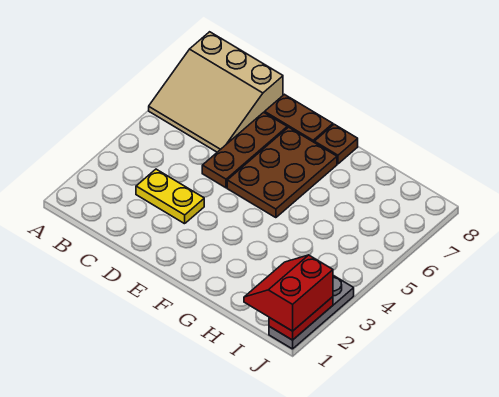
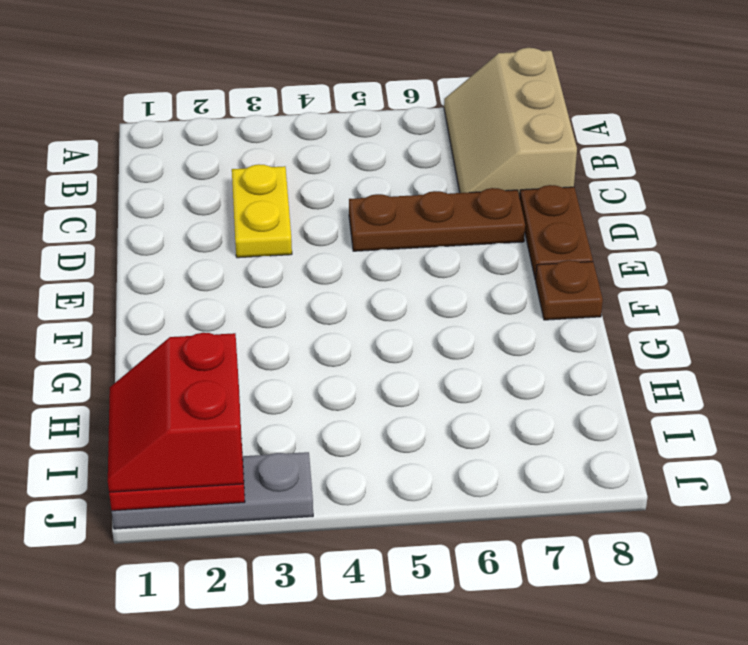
tan slope A6:C8 level 1 top 8 -> tan slope A7:C8 level 1 top 8
brown plate E5:F7 level 1 -> none
red slope I1:J2 level 3 top J -> red slope I1:J2 level 3 top 2

